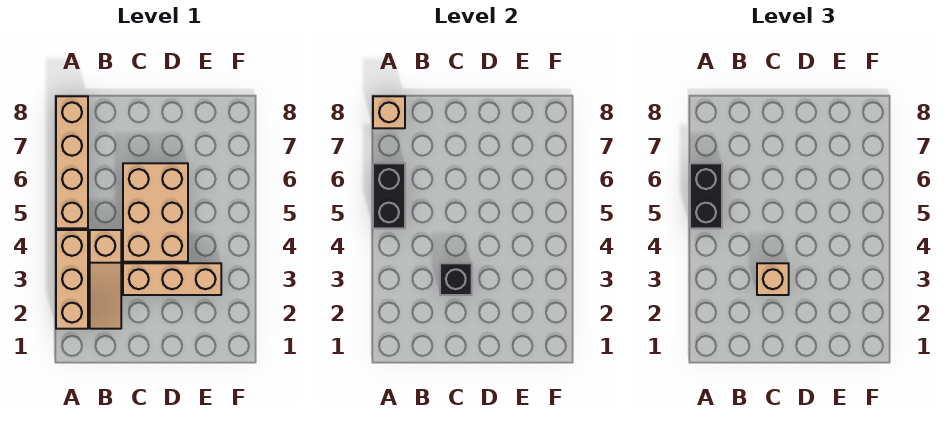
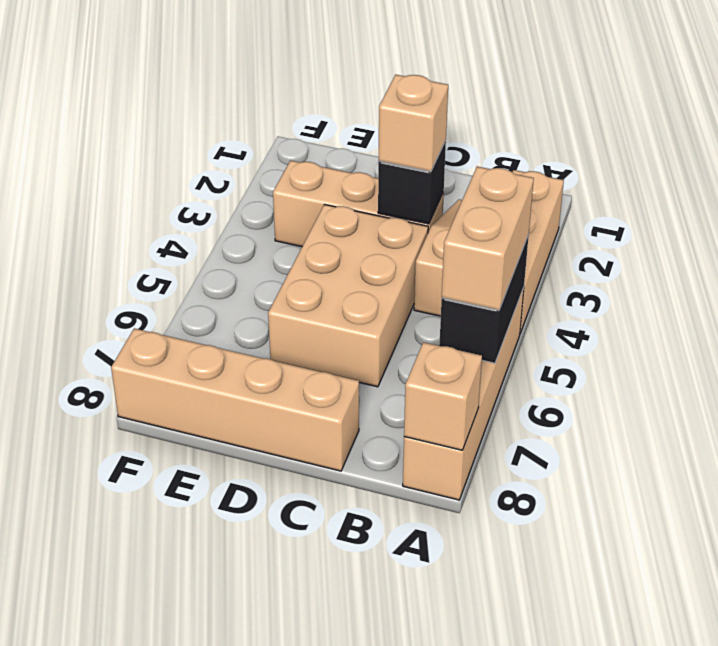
black brick A5:A6 level 3 -> tan brick A5:A6 level 3
none -> tan brick C8:F8 level 1

